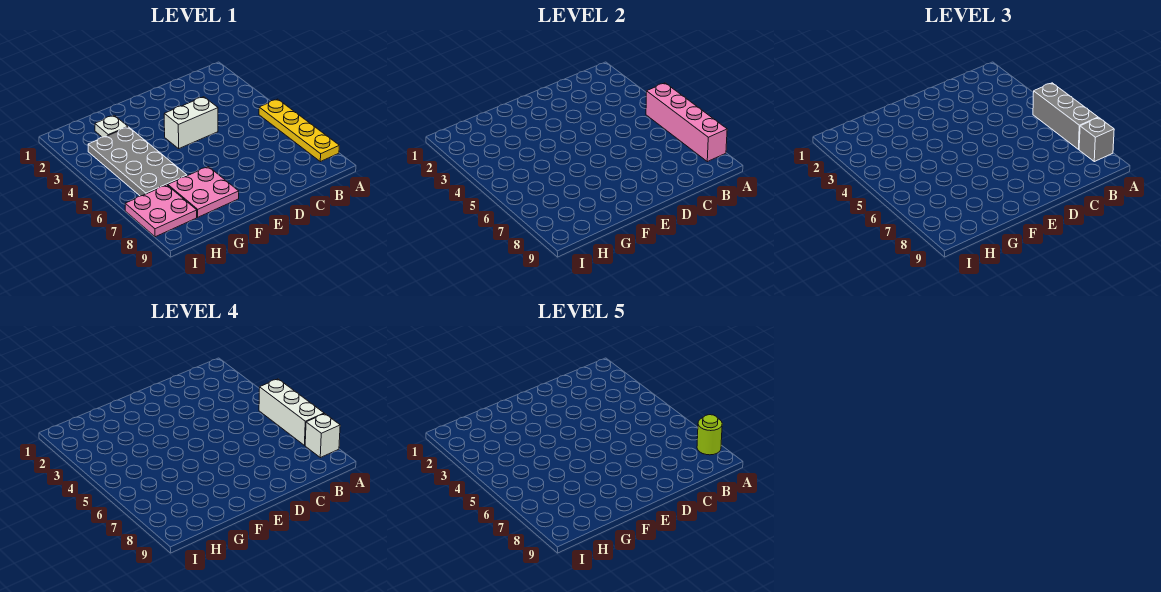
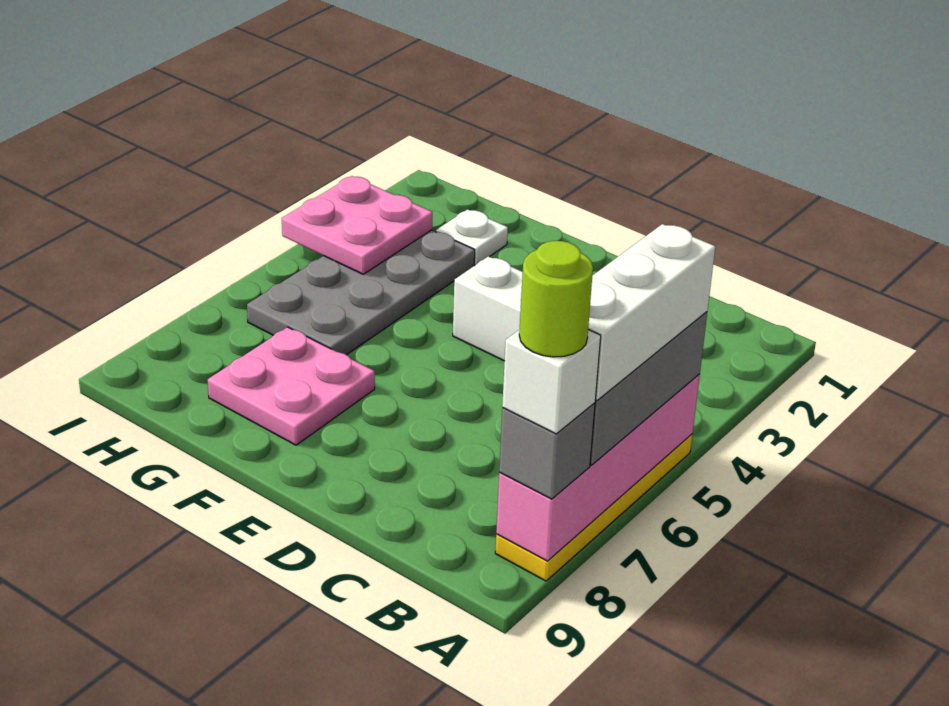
pink plate H7:I8 level 1 -> pink plate H3:I4 level 2

